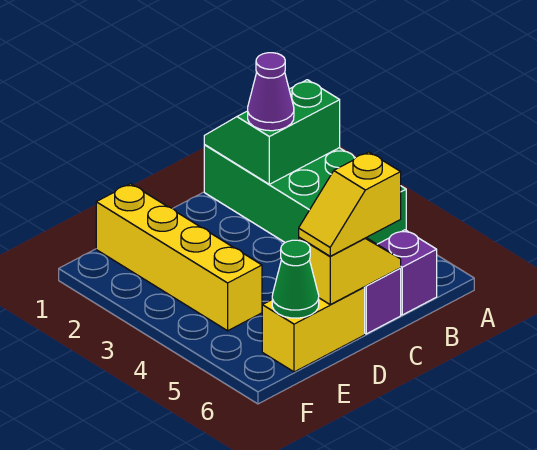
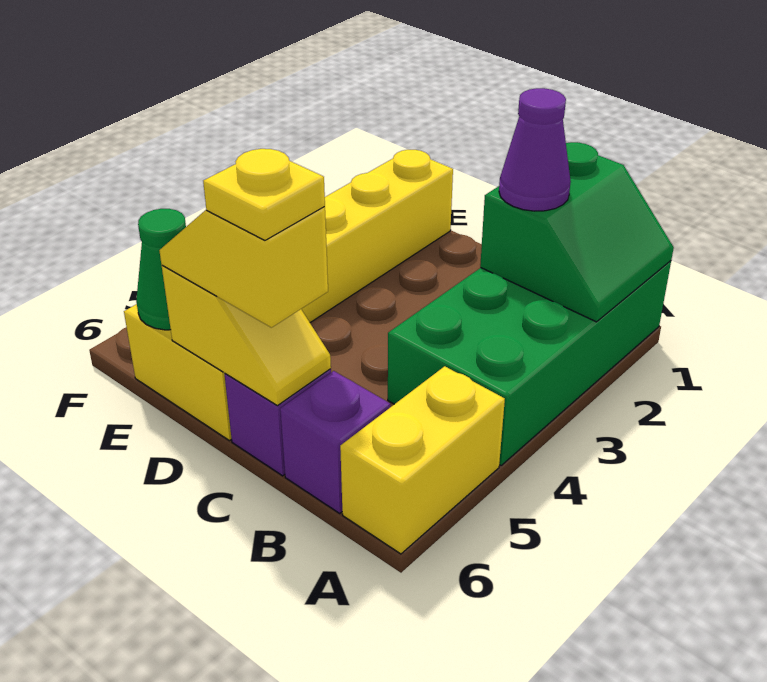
green slope A1:B2 level 2 top 2 -> green slope A1:B2 level 2 top B
none -> yellow brick A5:A6 level 1
none -> yellow plate C6 level 4

